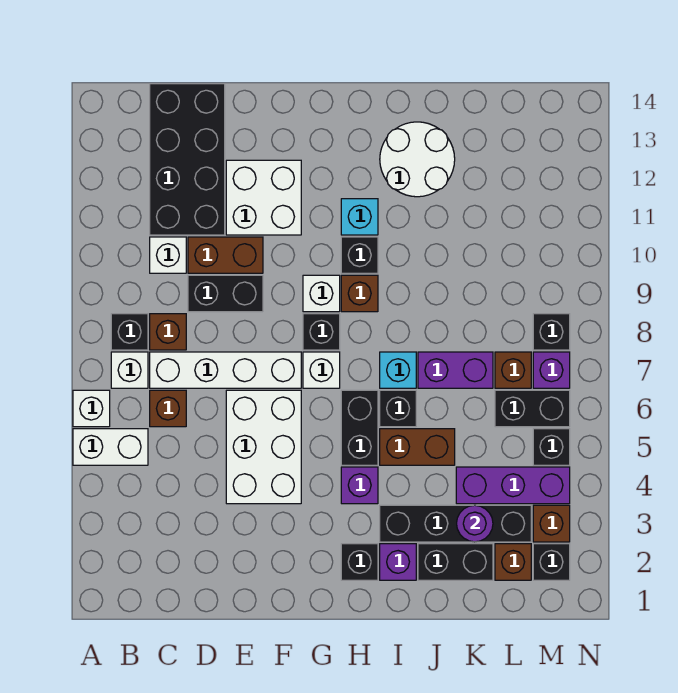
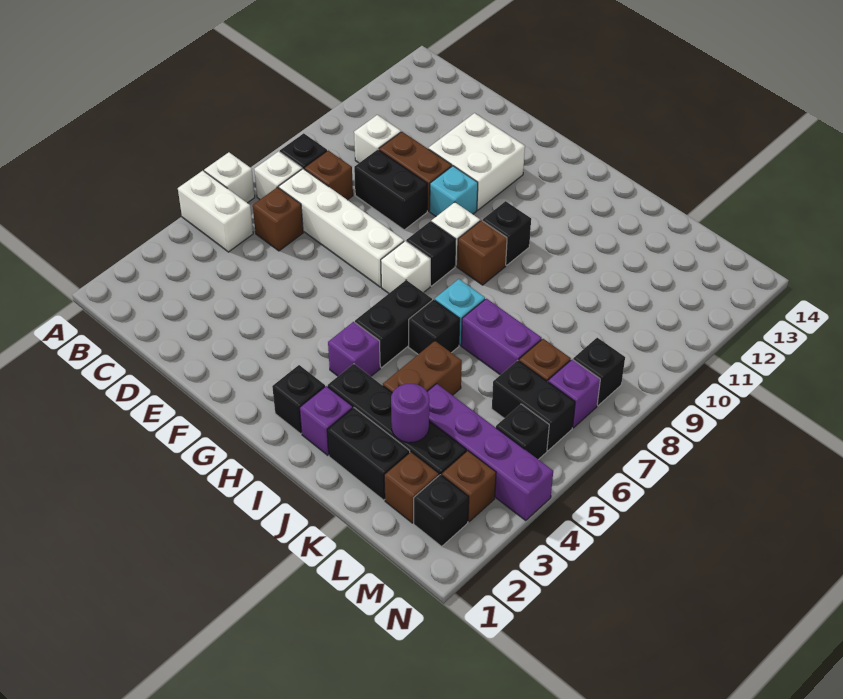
black brick C11:D14 level 1 -> none
white brick E4:F6 level 1 -> none
cyan brick H11 level 1 -> cyan brick F10 level 1
brown brick I5:J5 level 1 -> brown brick J4:J5 level 1
white round brick I12:J13 level 1 -> none
purple brick K4:M4 level 1 -> purple brick K4:N4 level 1

